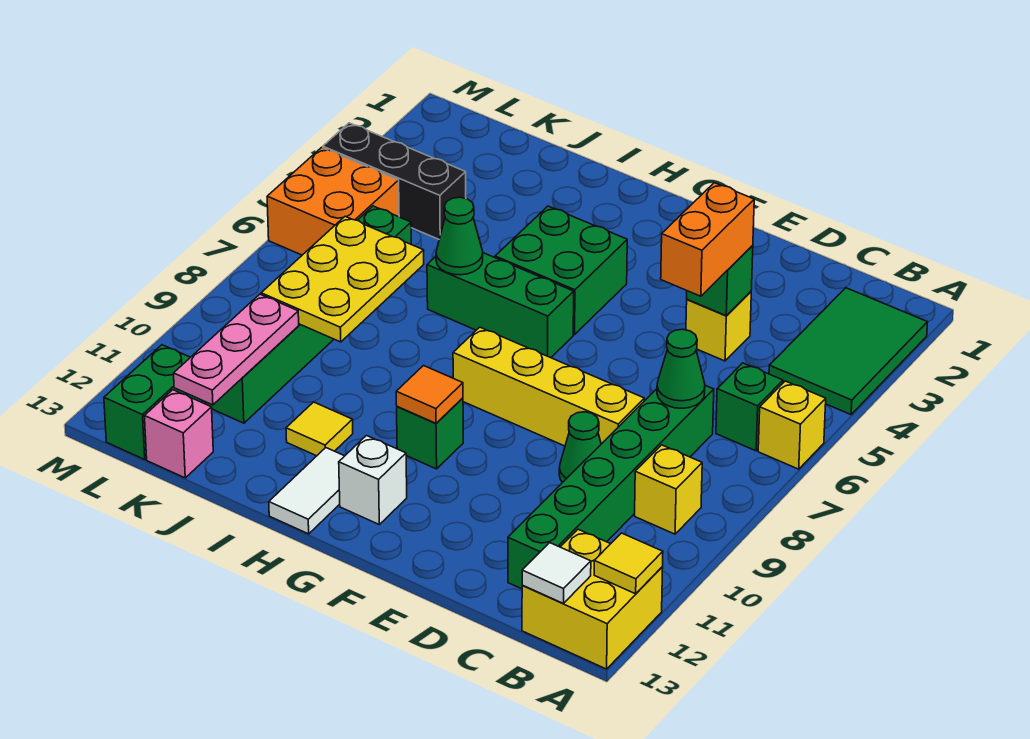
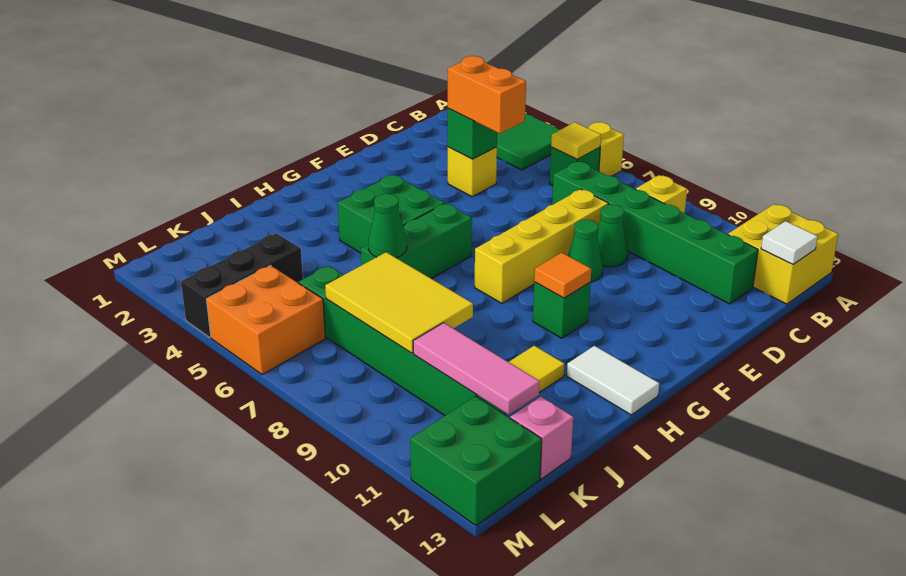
yellow tile A12 level 2 -> yellow tile B6 level 2
green cone C7 level 2 -> green cone E9 level 1
white brick G12 level 1 -> none
yellow plate J7:K9 level 2 -> yellow tile J7:K9 level 2
pink plate K10:K12 level 2 -> pink tile K10:K12 level 2
green brick L12:L13 level 1 -> green brick L12:M13 level 1

